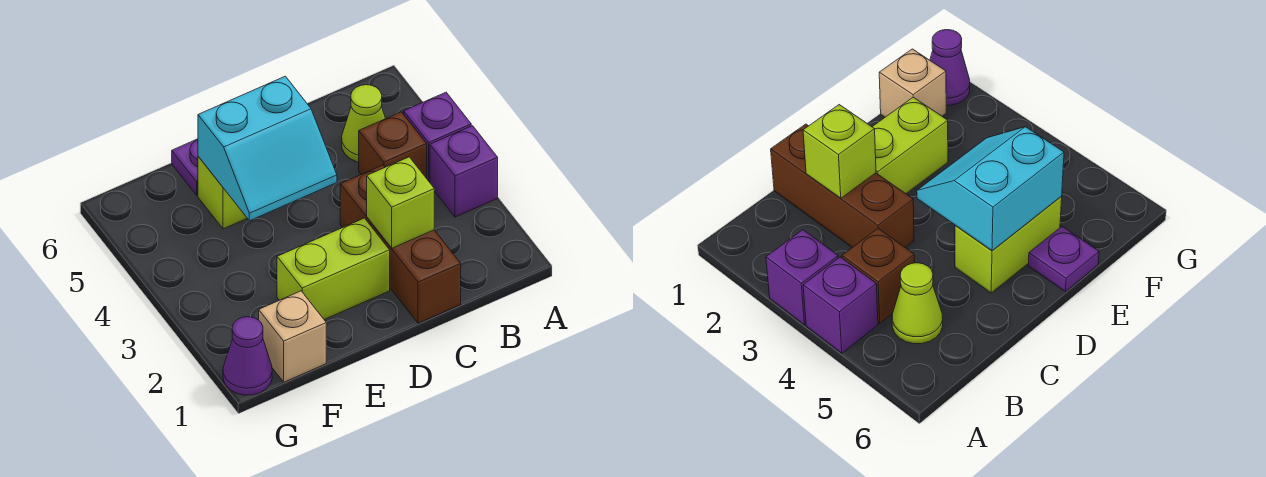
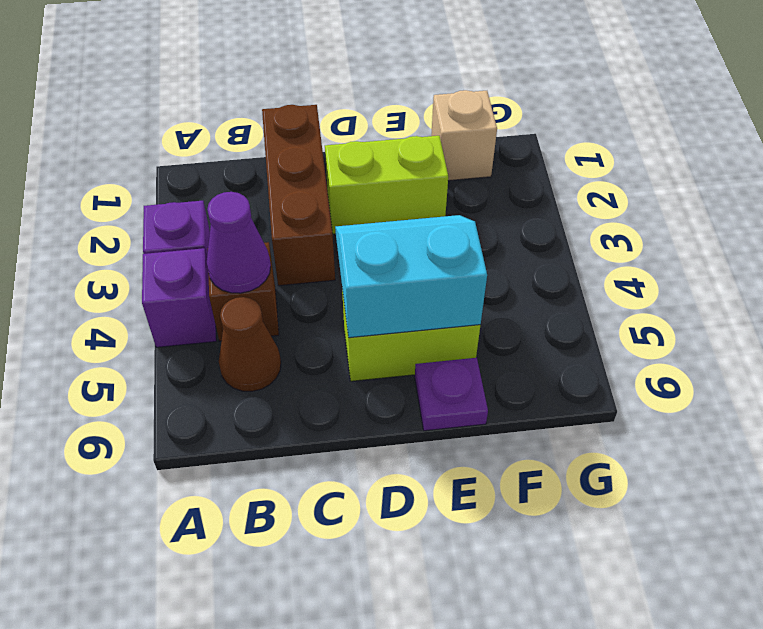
lime cone B5 level 1 -> brown cone B5 level 1
lime brick C2 level 2 -> none
purple cone G1 level 1 -> purple cone B4 level 2

